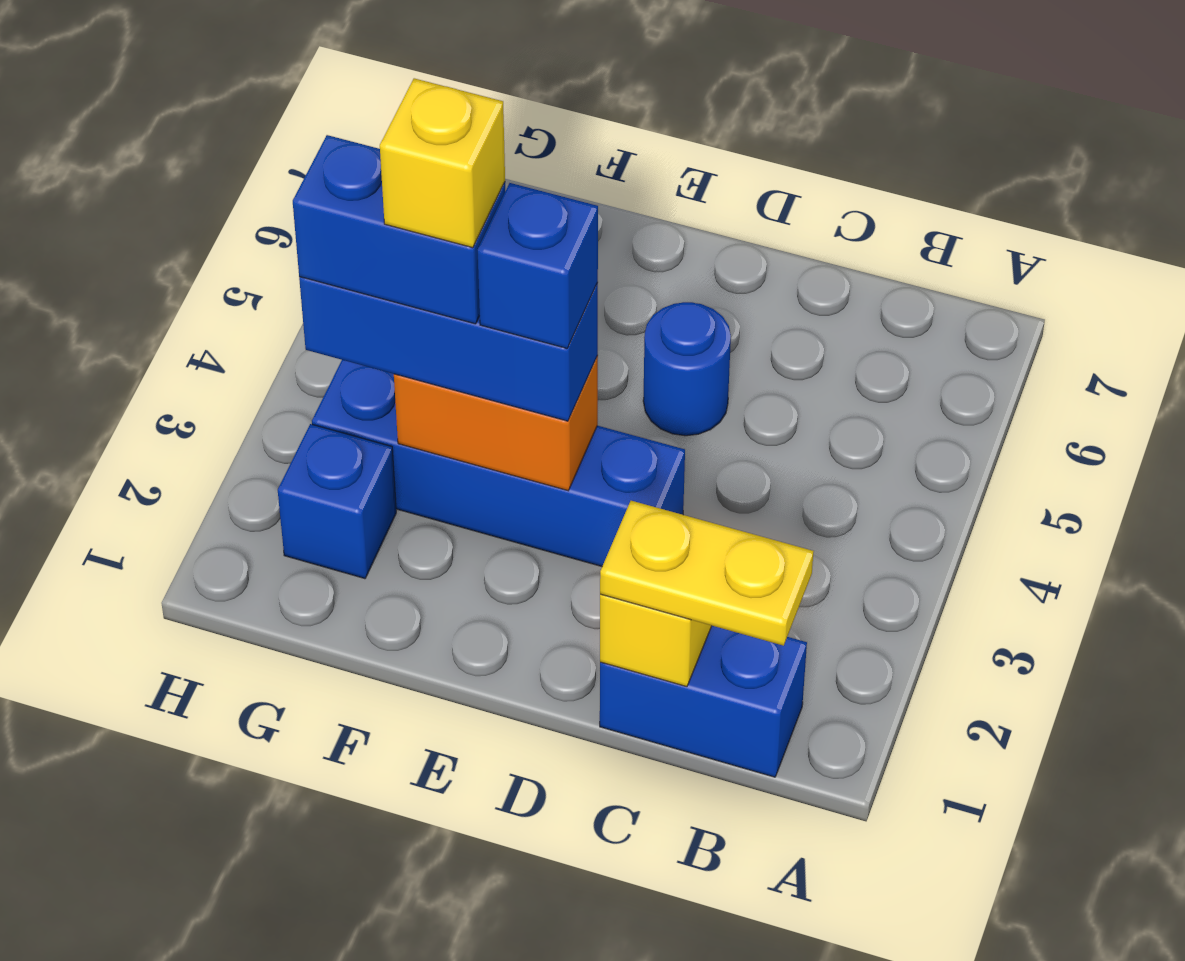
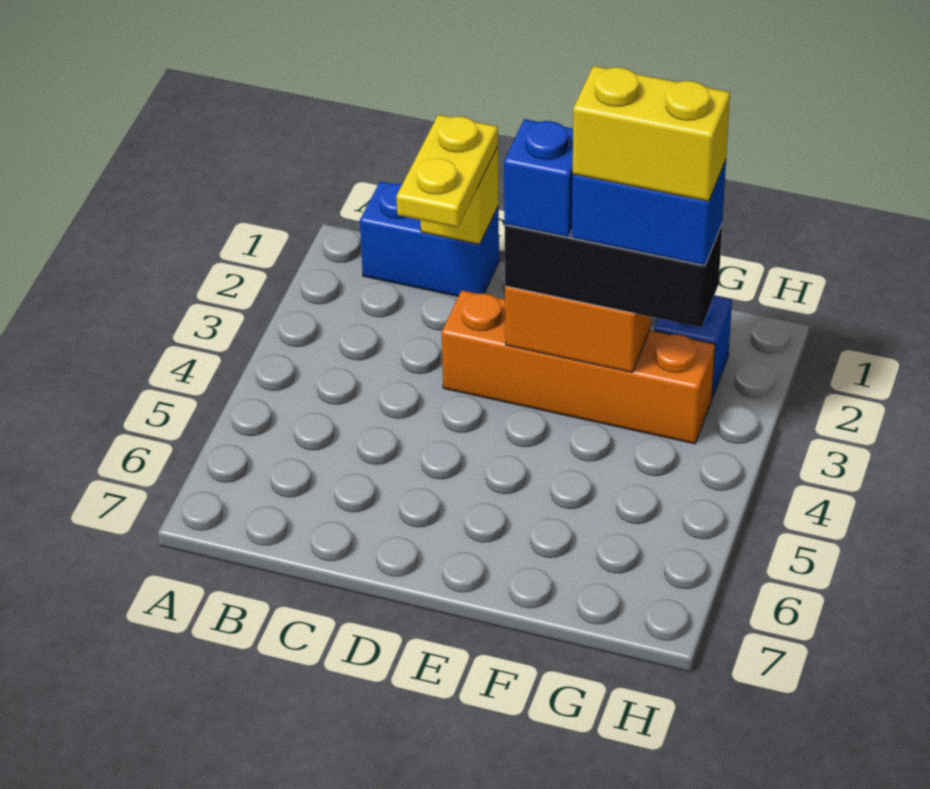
yellow plate B1:C1 level 3 -> yellow plate C1:C2 level 3
blue brick D3:G3 level 1 -> orange brick D3:G3 level 1
blue round brick D5 level 1 -> none
blue brick E3:G3 level 3 -> black brick E3:G3 level 3
yellow brick F3 level 5 -> yellow brick F3:G3 level 5

